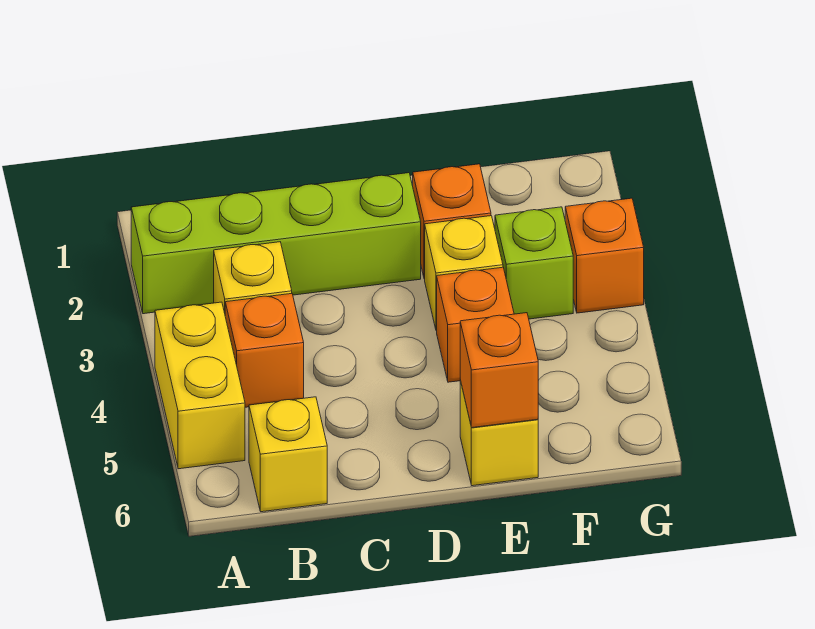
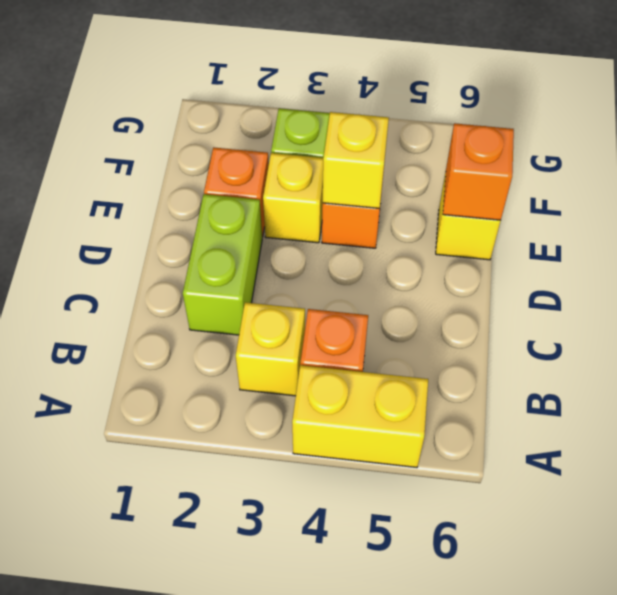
lime brick A2:D2 level 1 -> lime brick C2:D2 level 1
yellow brick B6 level 1 -> yellow brick E4 level 2
orange brick G3 level 1 -> none

